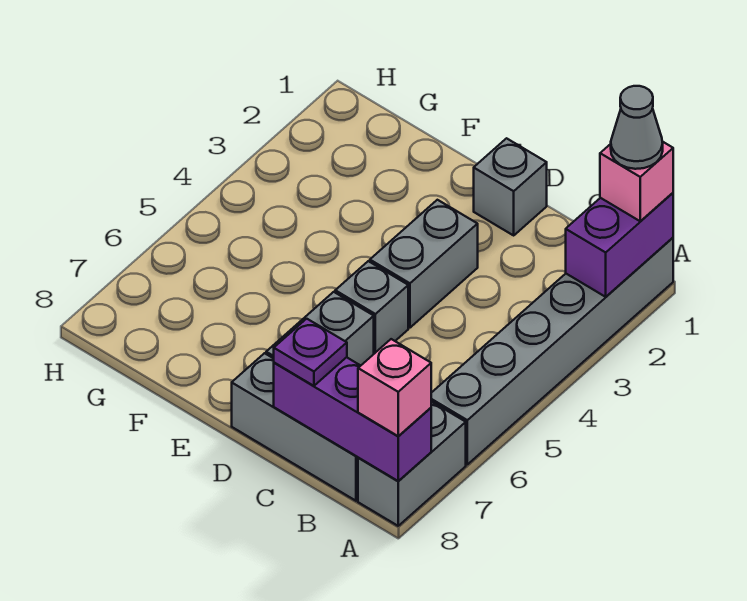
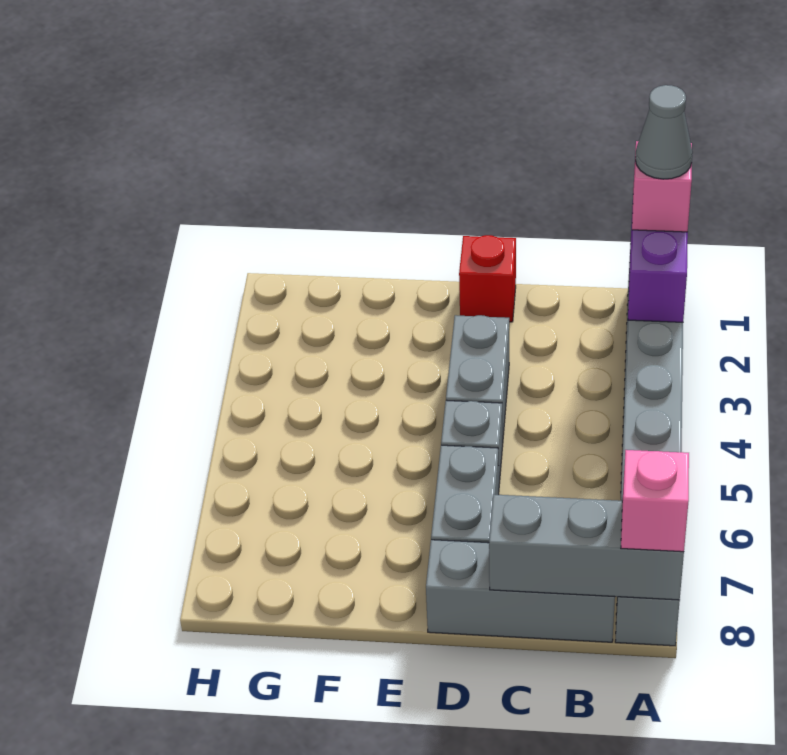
purple brick A8:C8 level 2 -> grey brick A8:C8 level 2
purple plate C8 level 3 -> none
grey brick D1 level 1 -> red brick D1 level 1

